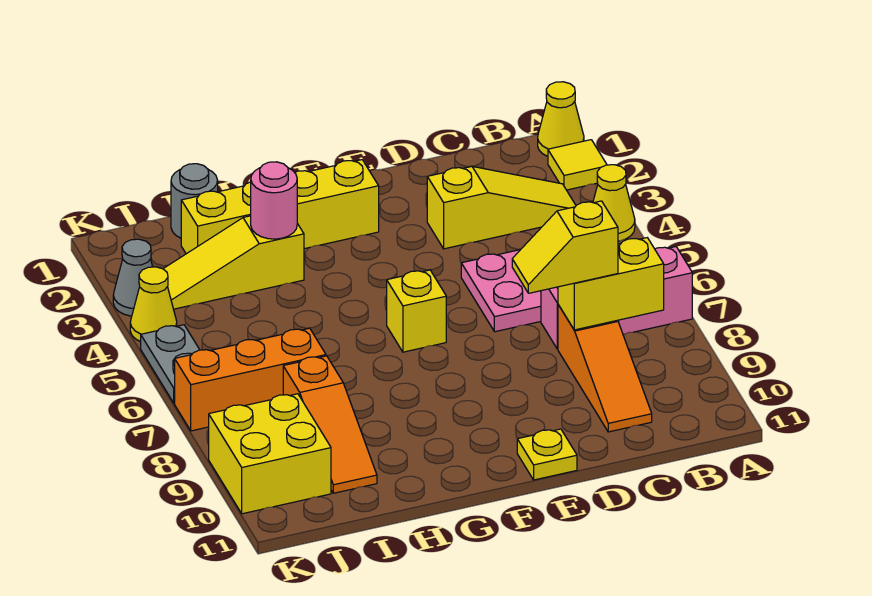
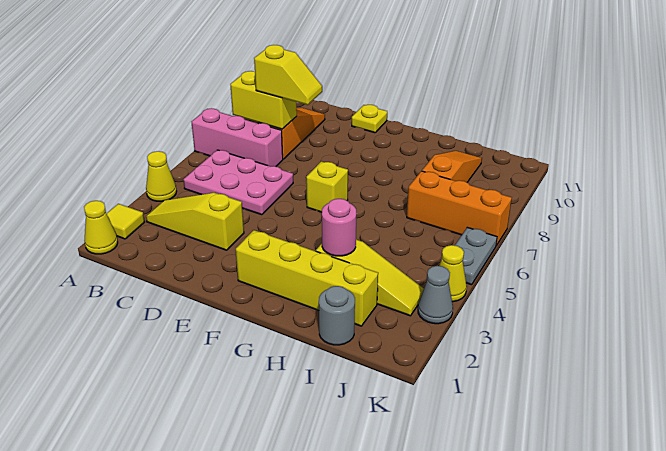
yellow brick J9:K10 level 1 -> none

